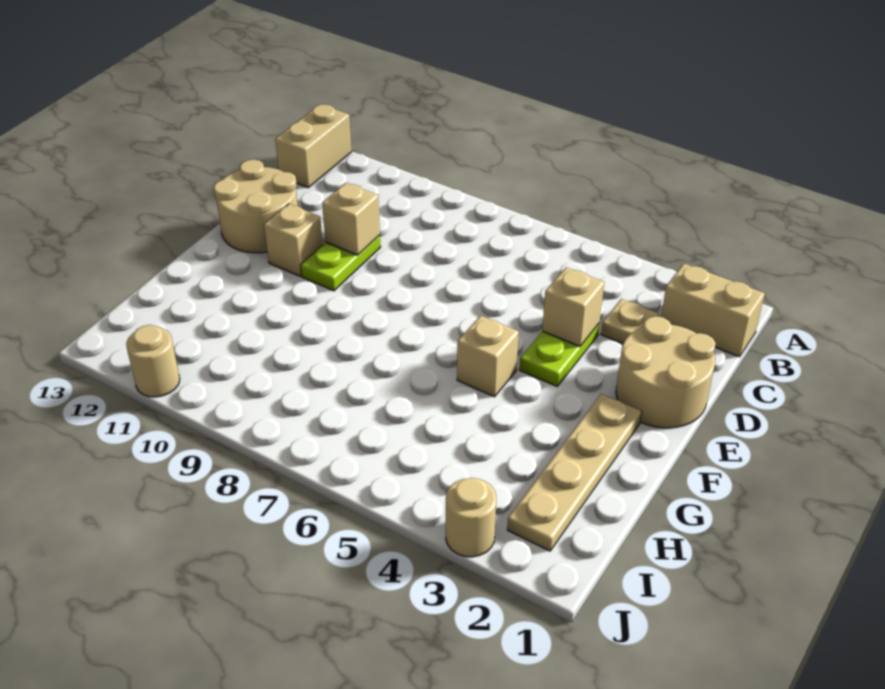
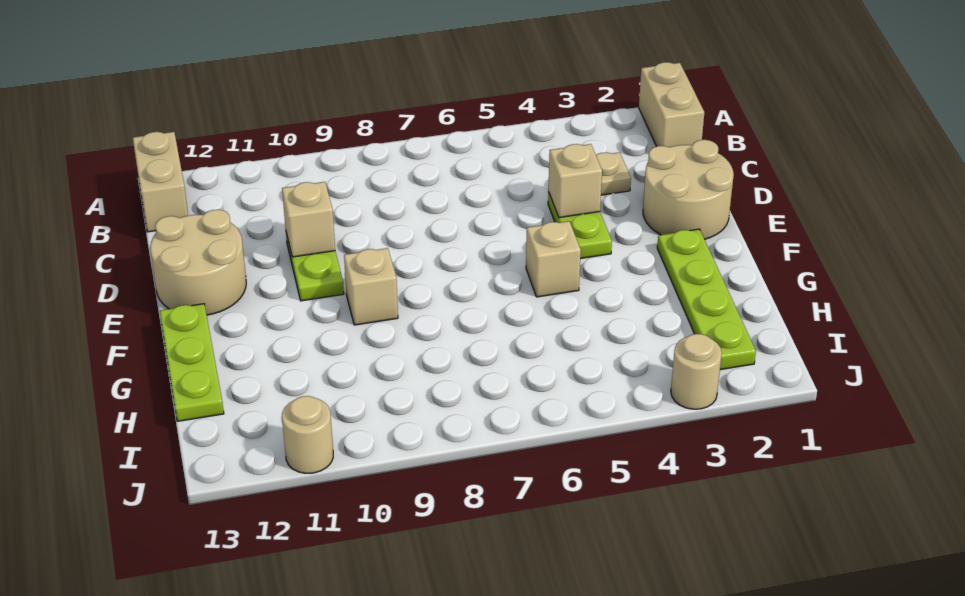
tan brick B1:B2 level 1 -> tan brick A1:B1 level 1
tan brick E11 level 1 -> tan brick F9 level 1
tan plate F2:I2 level 1 -> lime plate F2:I2 level 1
none -> lime plate F13:H13 level 1

